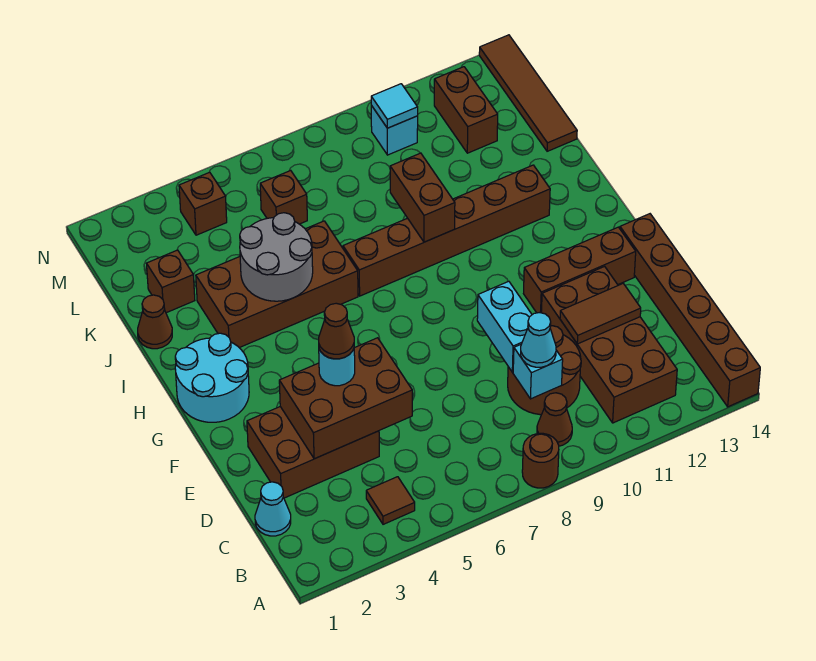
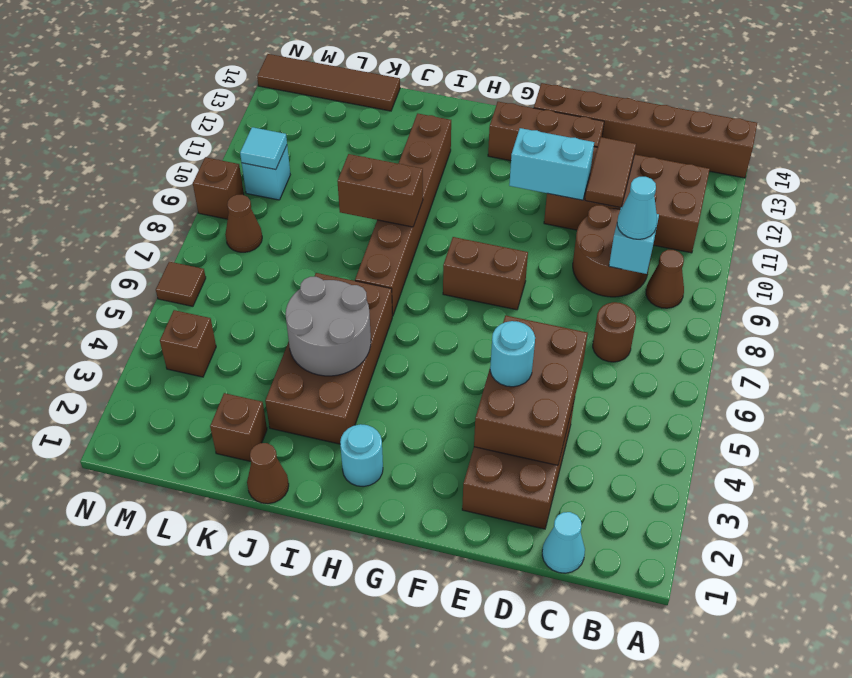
brown round brick A8 level 1 -> brown round brick C7 level 1
brown tile B4 level 1 -> brown tile N6 level 1
cyan brick D9:E9 level 2 -> cyan brick E11:F11 level 2
brown cone E4 level 4 -> brown cone M8 level 1
brown brick F11:F13 level 1 -> brown brick E13:G13 level 1
cyan round brick G1:H2 level 1 -> cyan round brick H2 level 1
brown brick L6 level 1 -> brown brick N9 level 1
brown brick L12:M12 level 1 -> brown brick F8:G8 level 1

